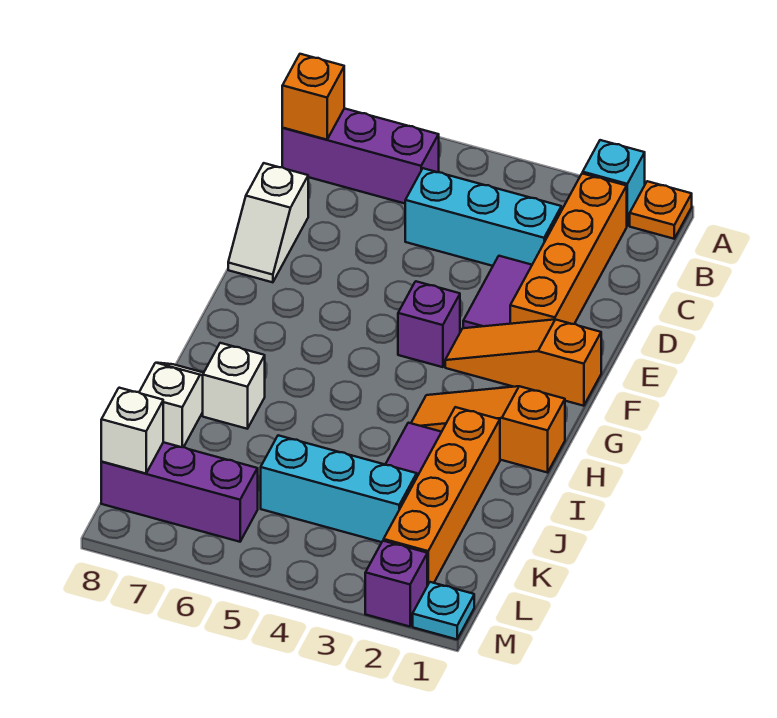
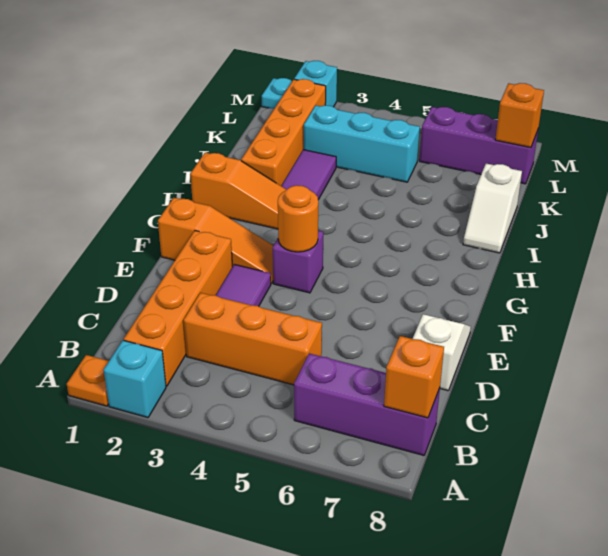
cyan brick C3:C5 level 1 -> orange brick C3:C5 level 1
none -> orange round brick F4 level 2
white brick I7 level 1 -> none
white brick L8 level 2 -> orange brick L8 level 2
purple brick M2 level 1 -> cyan brick M2 level 1

